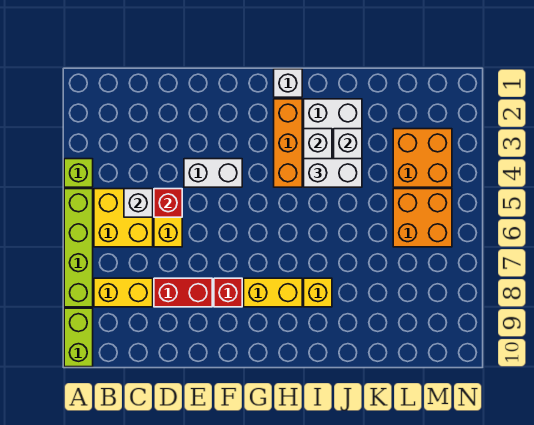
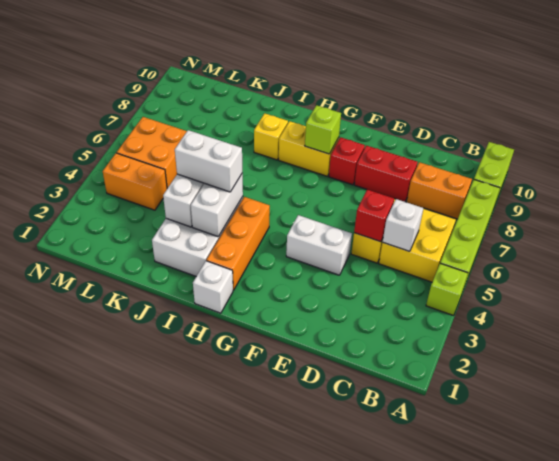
yellow brick B8:C8 level 1 -> orange brick B8:C8 level 1
none -> lime brick G8 level 2
orange brick L3:M4 level 1 -> orange brick L4:M4 level 1

